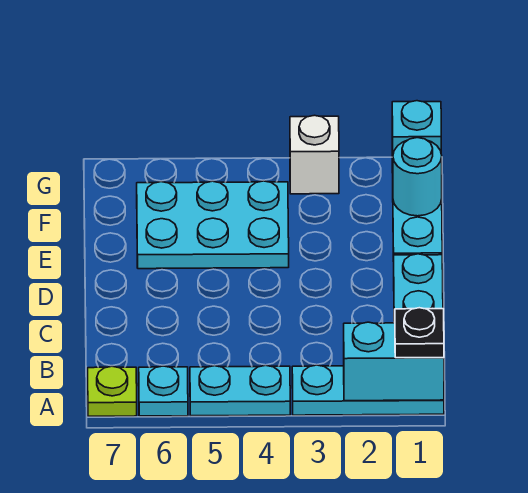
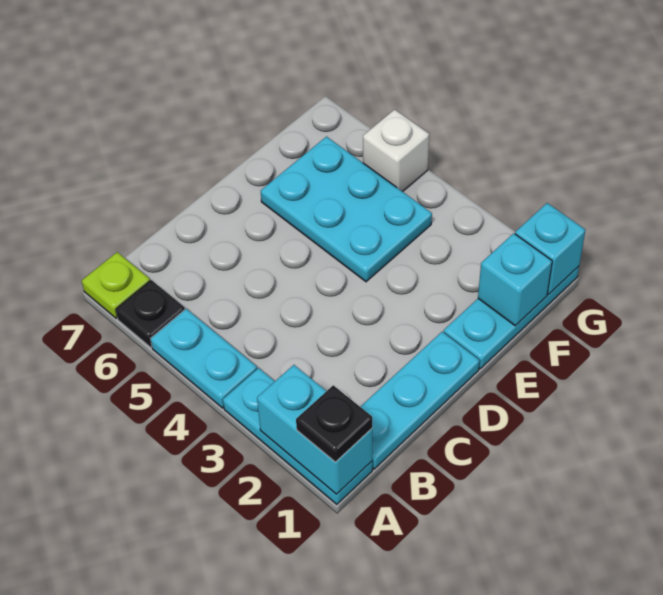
cyan plate A6 level 1 -> black plate A6 level 1
cyan round brick F1 level 2 -> cyan brick F1 level 2
white brick G3 level 1 -> white brick G5 level 1

